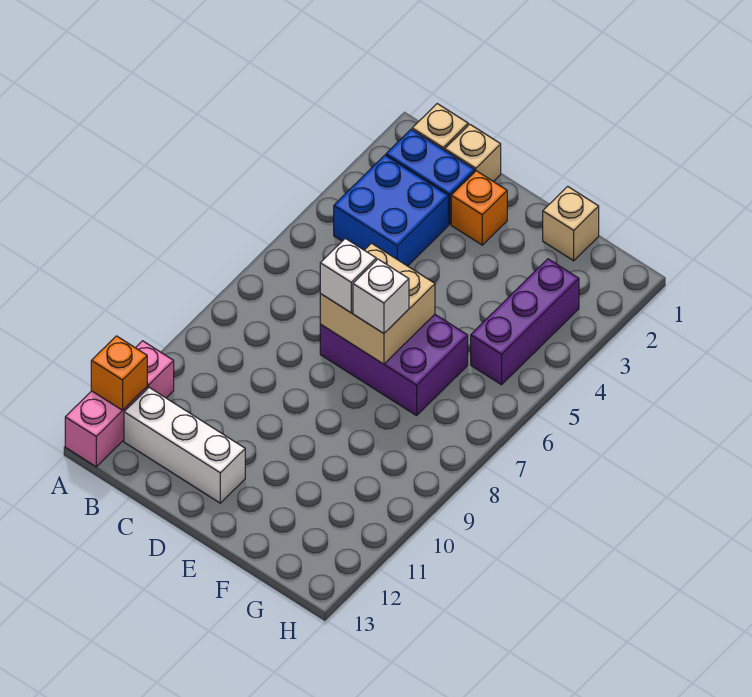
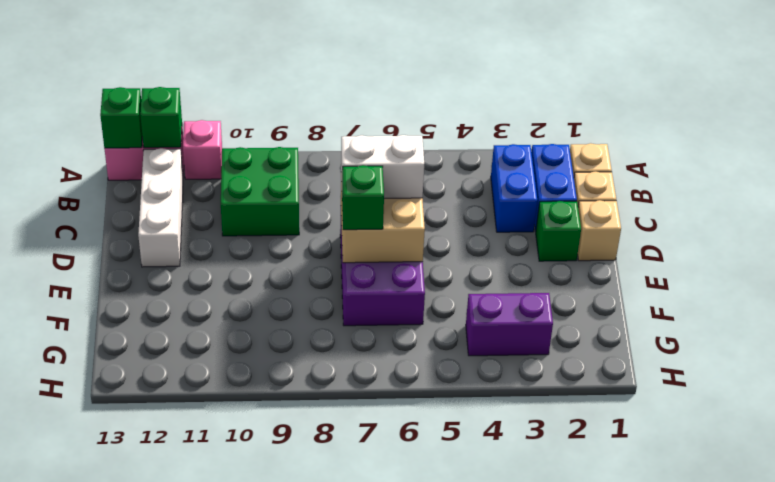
orange brick A12 level 2 -> green brick A12 level 2
none -> green brick A13 level 2
blue brick B3:C4 level 1 -> blue brick B3:C3 level 1
none -> green brick B9:C10 level 1
orange brick D2 level 1 -> green brick D2 level 1
white brick D7 level 3 -> white brick D6:D7 level 3
white brick E7 level 3 -> green brick E7 level 3
tan brick F1 level 1 -> tan brick D1 level 1
purple brick G3:G5 level 1 -> purple brick G3:G4 level 1

